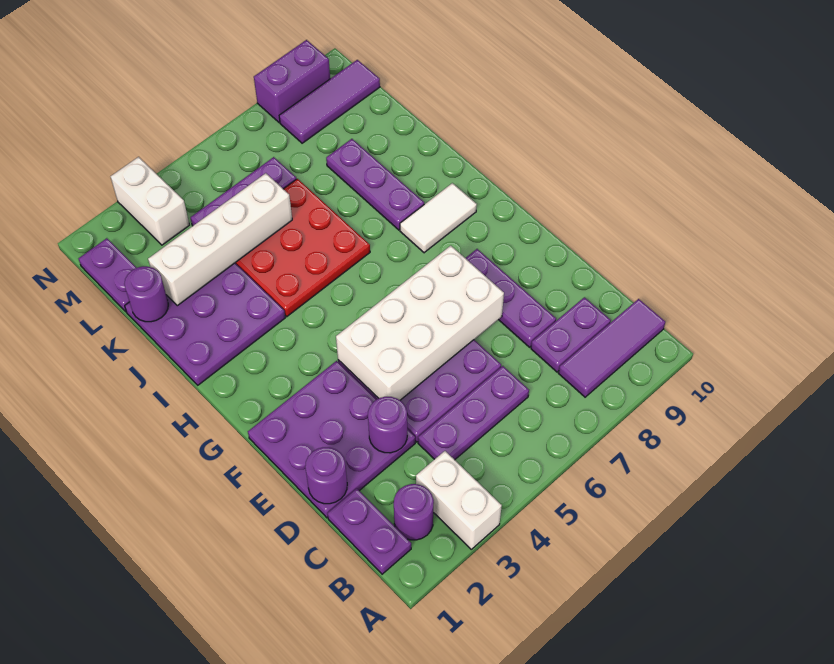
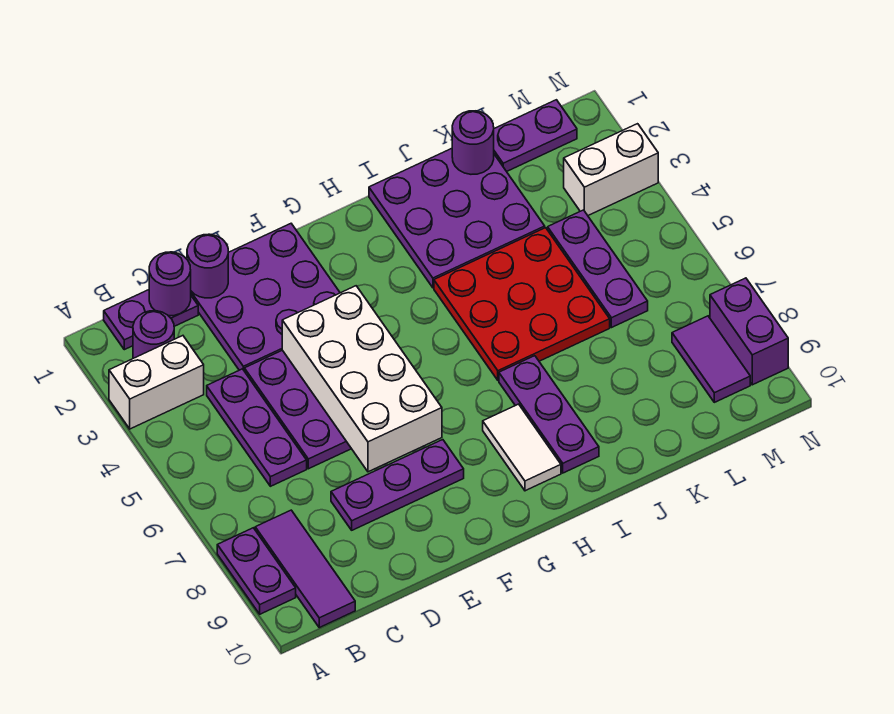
purple plate C8:C9 level 1 -> purple plate A8:A9 level 1
purple round brick D3 level 2 -> purple round brick C1 level 2
purple plate I8:K8 level 1 -> purple plate I7:I9 level 1
white brick K2:K5 level 2 -> none
purple tile M8:M10 level 1 -> purple tile M8:M9 level 1

